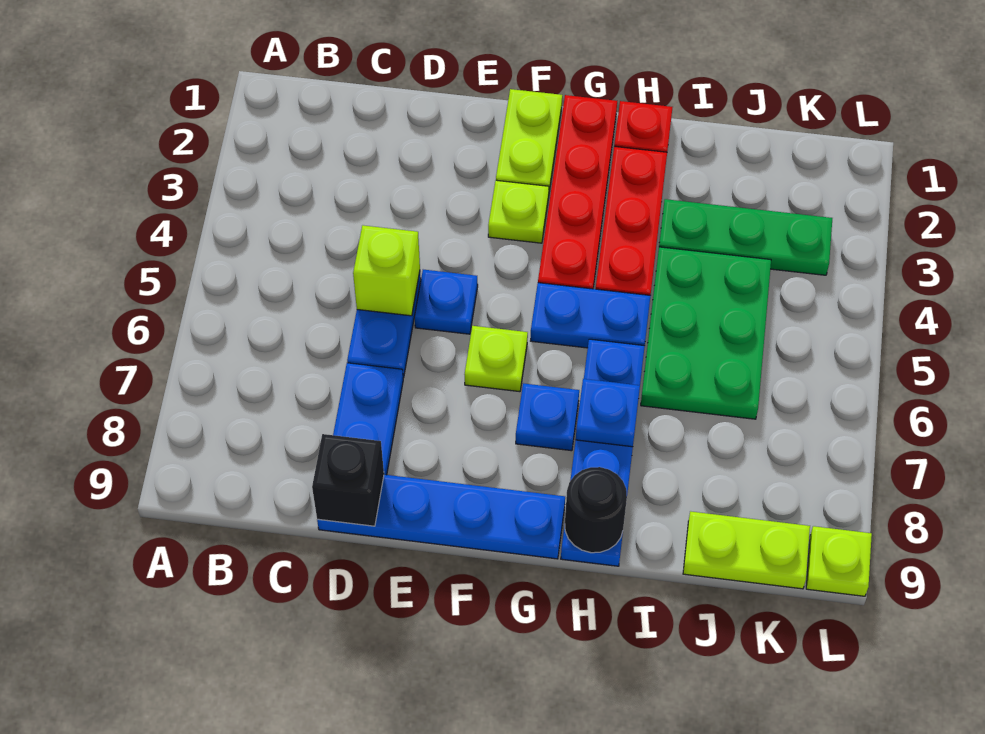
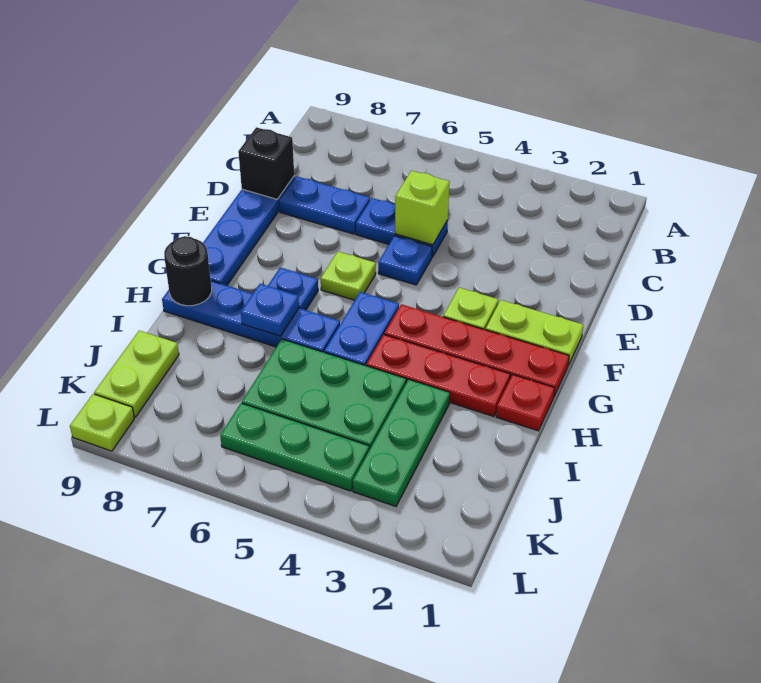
none -> green plate K4:K6 level 1

